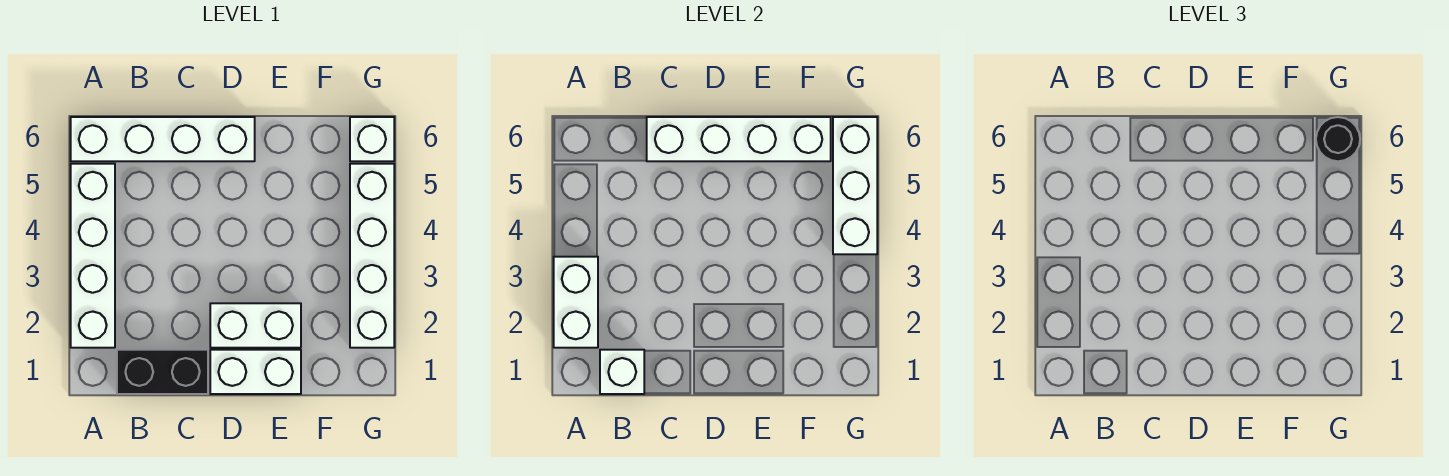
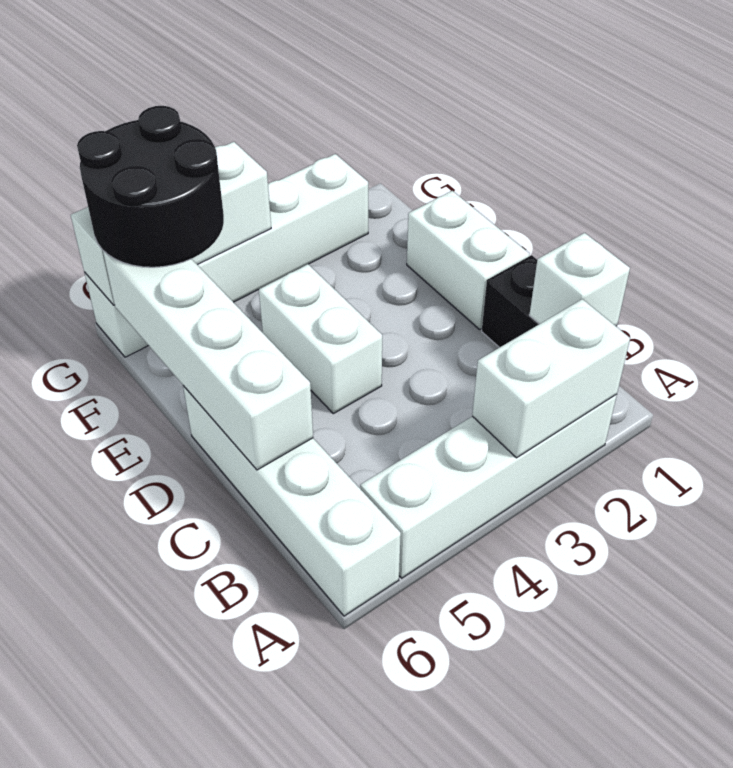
white brick D2:E2 level 1 -> white brick D4:E4 level 1
black round brick G6 level 3 -> black round brick F5:G6 level 3

